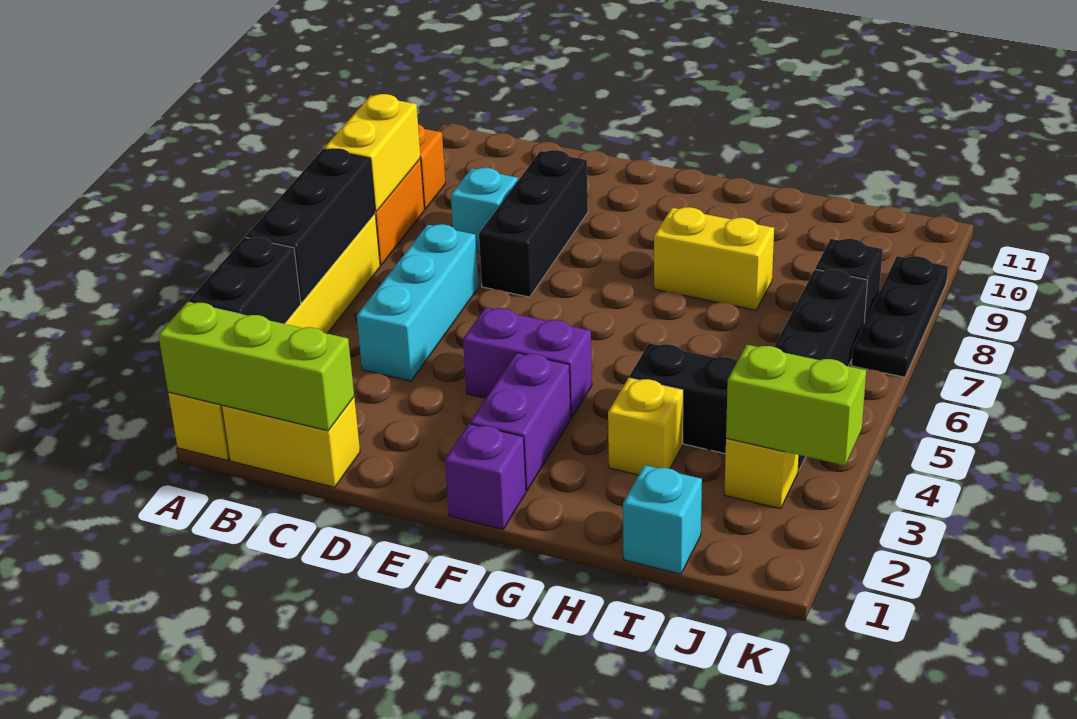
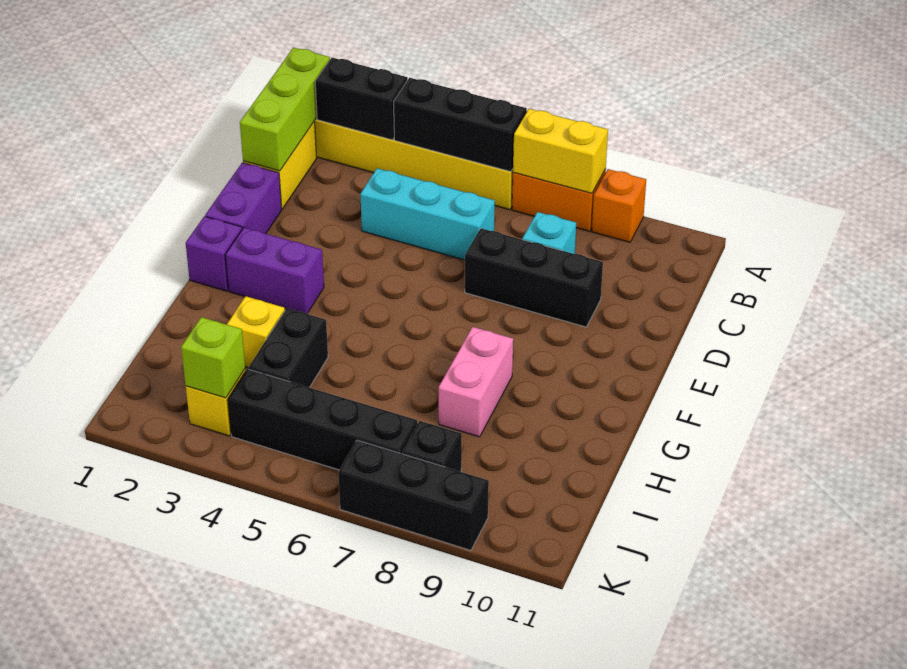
purple brick E4:F4 level 1 -> purple brick D1:E1 level 1
yellow brick G8:H8 level 1 -> pink brick G8:H8 level 1
cyan brick I1 level 1 -> none
lime brick J3:K3 level 2 -> lime brick J3 level 2
black plate K7:K9 level 1 -> black brick K7:K9 level 1

